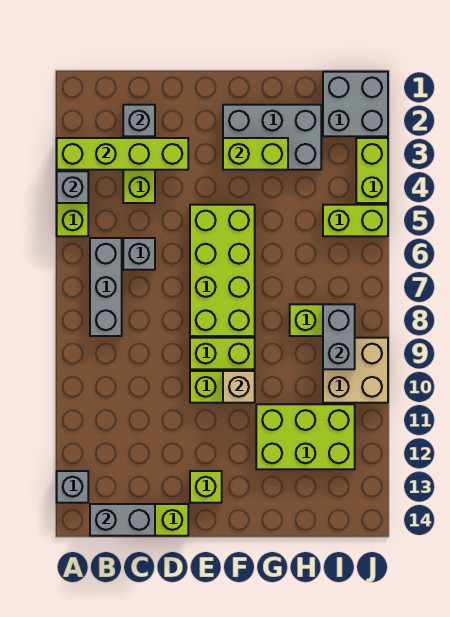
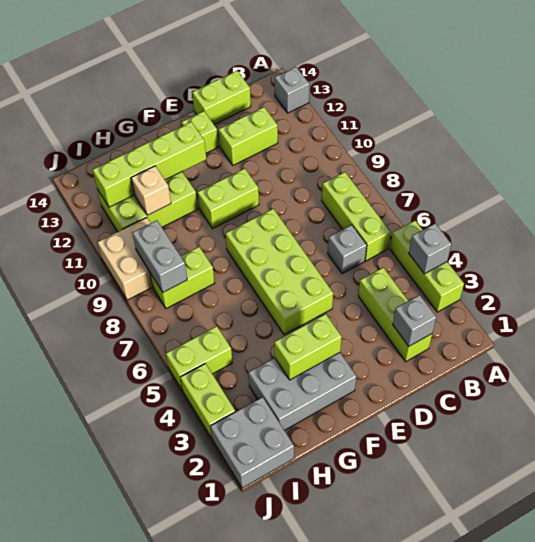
lime brick A3:D3 level 2 -> lime brick F12:I12 level 2
grey brick B6:B8 level 1 -> lime brick B6:B8 level 1
grey brick B14:C14 level 2 -> none
lime brick E9:F9 level 1 -> lime brick C12:D12 level 1
tan brick F10 level 2 -> tan brick H11 level 2

